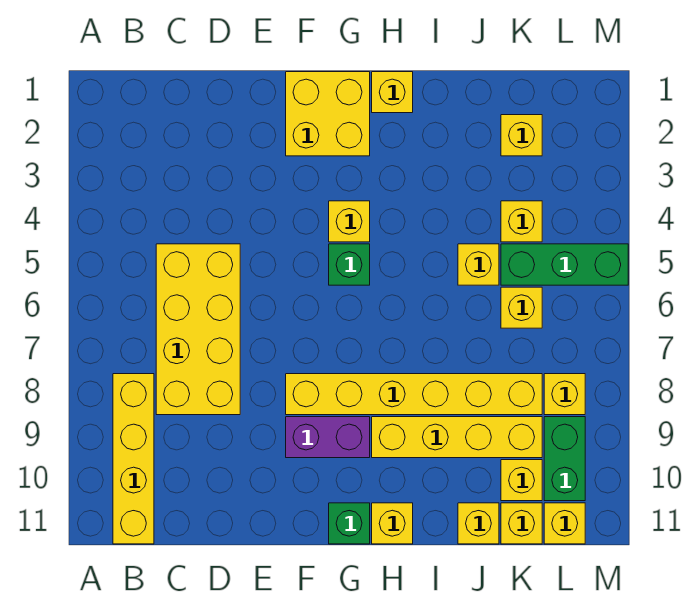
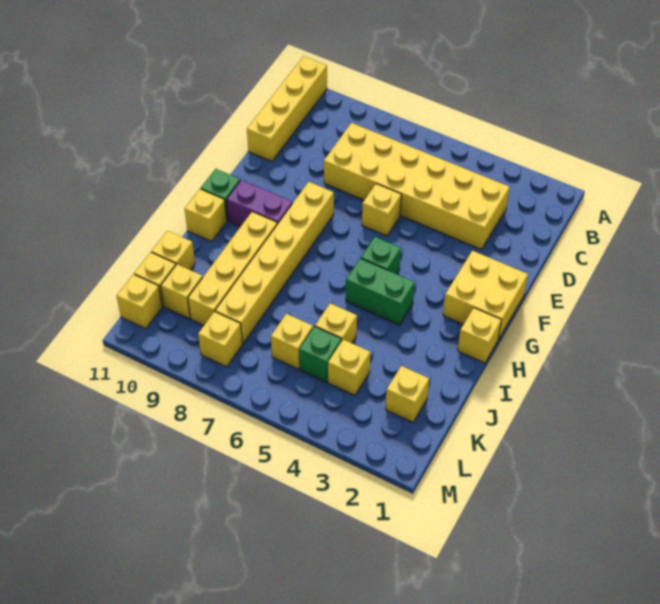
yellow brick B8:B11 level 1 -> yellow brick A11:D11 level 1
yellow brick C5:D8 level 1 -> yellow brick C3:D8 level 1
purple brick F9:G9 level 1 -> purple brick G9:G10 level 1
yellow brick G4 level 1 -> yellow brick E6 level 1
green brick K5:M5 level 1 -> green brick K5 level 1
green brick L9:L10 level 1 -> green brick H4:H5 level 1

